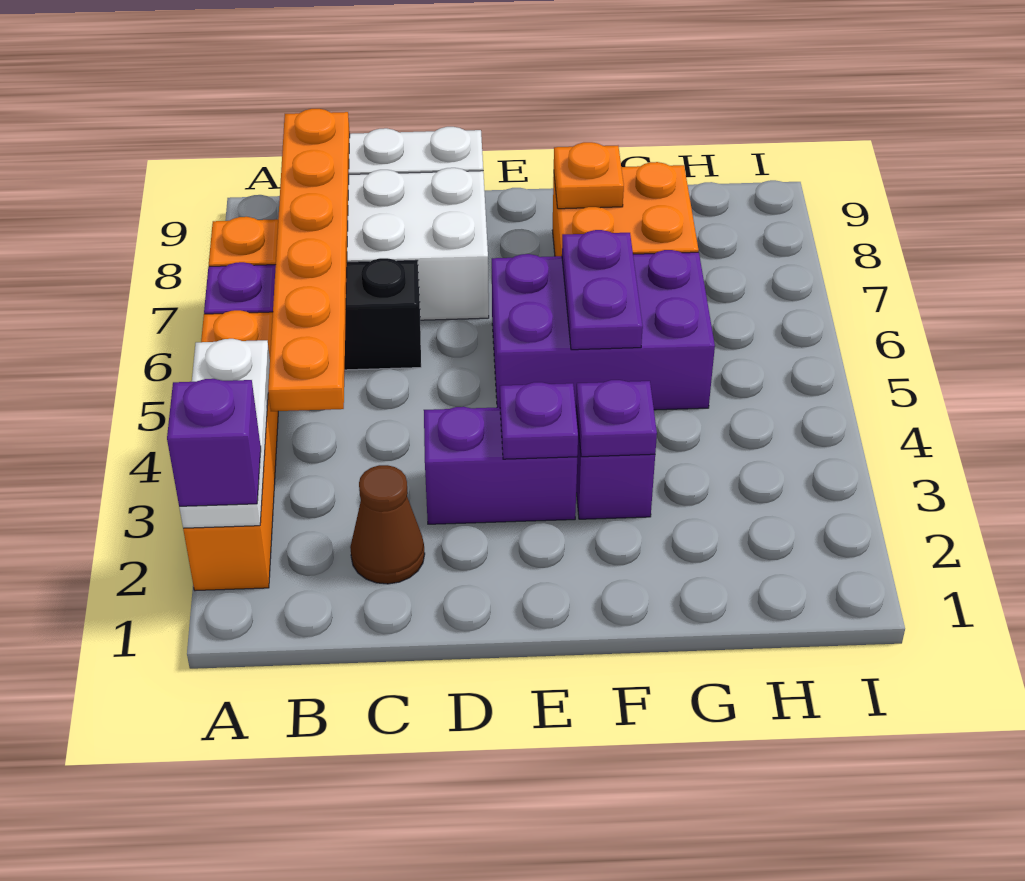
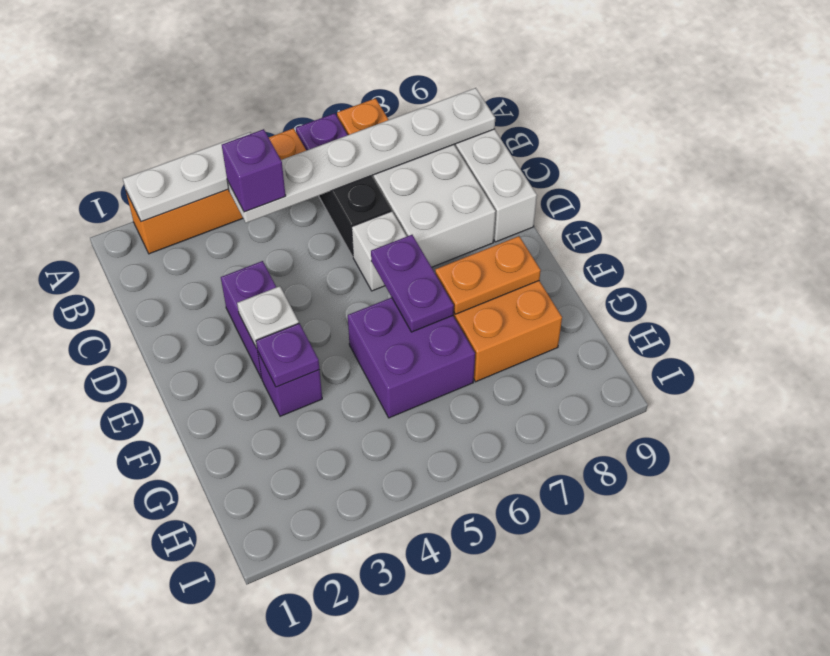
purple brick A2 level 3 -> purple brick B4 level 3
orange plate B4:B9 level 2 -> white plate B4:B9 level 2
brown cone C2 level 1 -> none
none -> white brick D6 level 1
purple plate E3 level 2 -> white plate E3 level 2
purple brick E5:G6 level 1 -> purple brick F5:G6 level 1
purple plate F5:F6 level 2 -> purple plate E6:F6 level 2
orange plate F8 level 2 -> orange plate F7:F8 level 2

